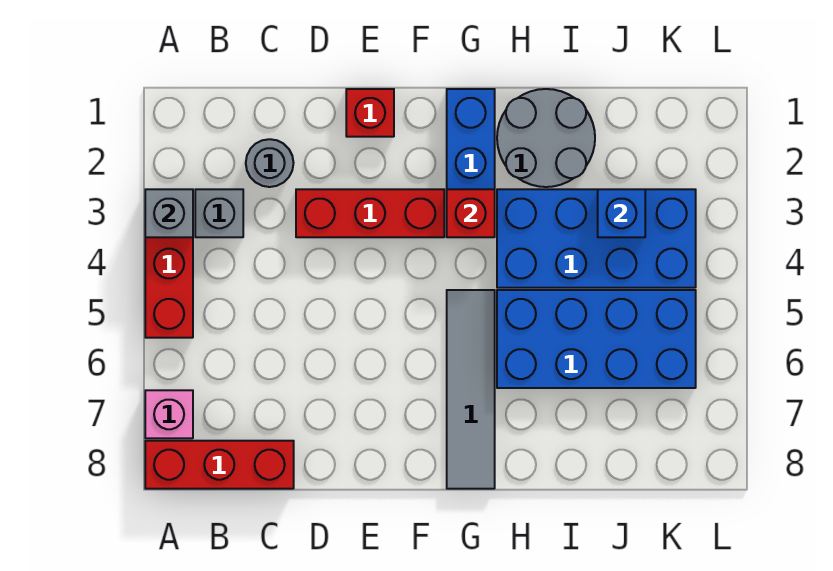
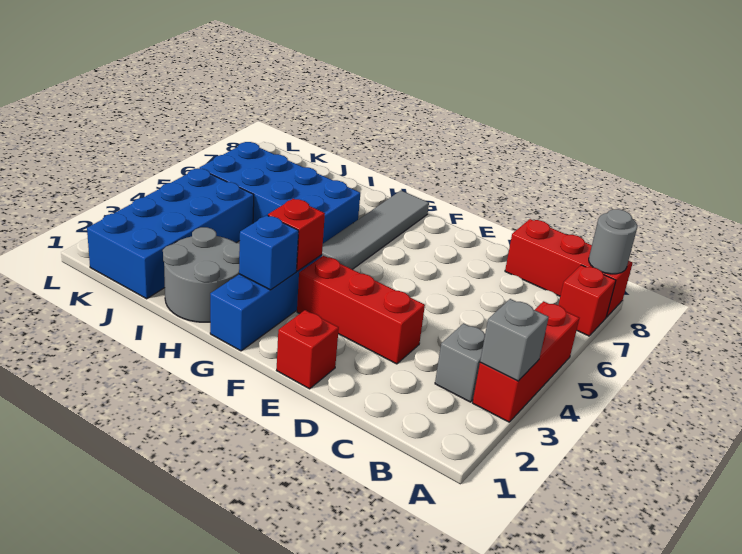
pink brick A7 level 1 -> red brick A7 level 1
grey round brick C2 level 1 -> grey round brick A8 level 2
blue brick H3:K4 level 1 -> blue brick J1:K4 level 1
blue brick J3 level 2 -> blue brick G2 level 2

